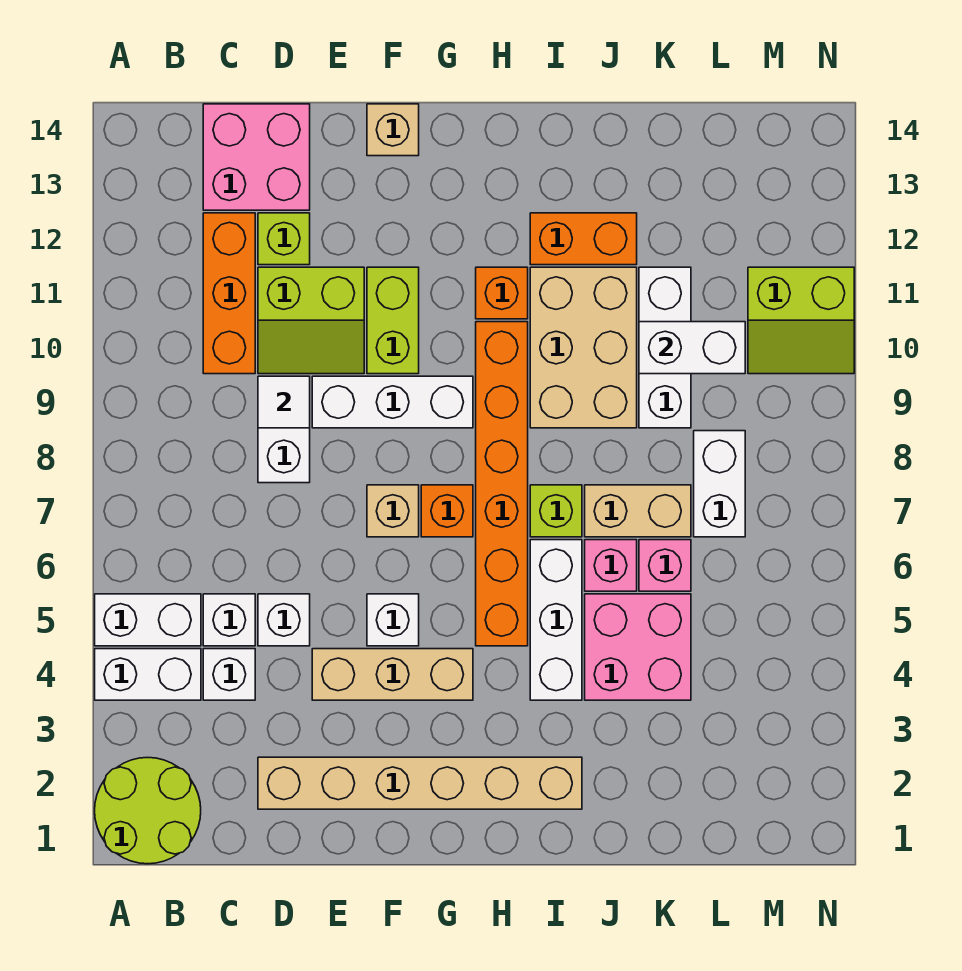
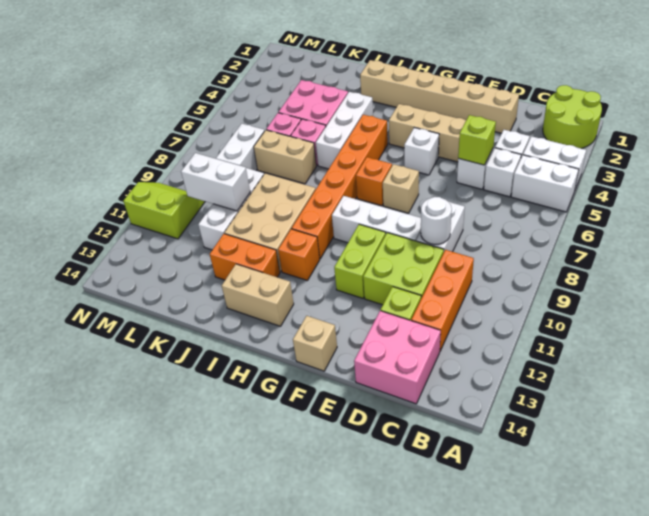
white tile D9 level 2 -> white round brick D9 level 2
lime slope D10:E11 level 1 top 11 -> lime brick D10:E11 level 1
none -> tan brick H13:I13 level 1
lime brick I7 level 1 -> lime brick D5 level 2

